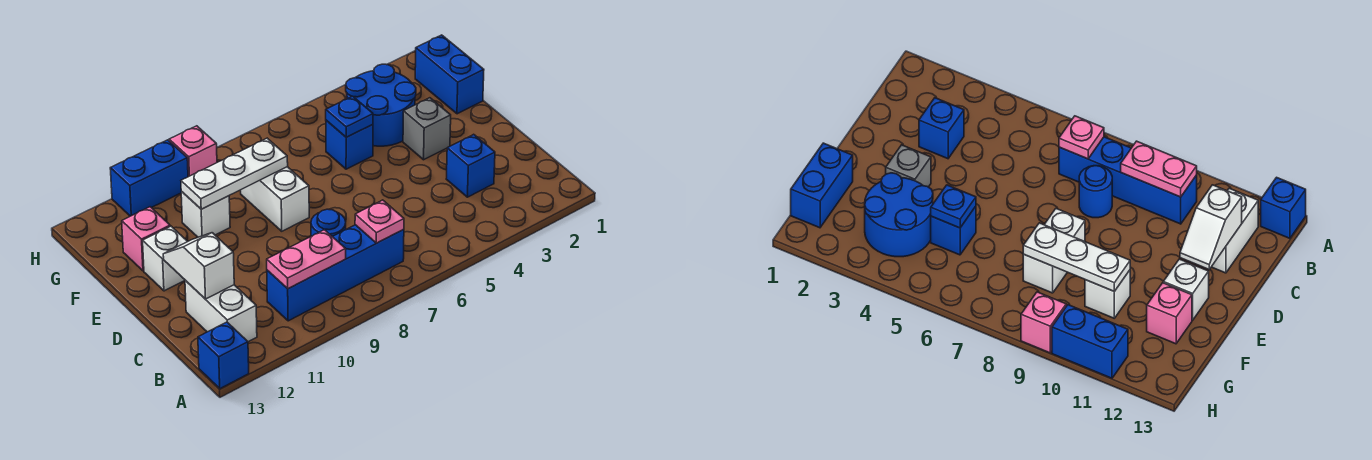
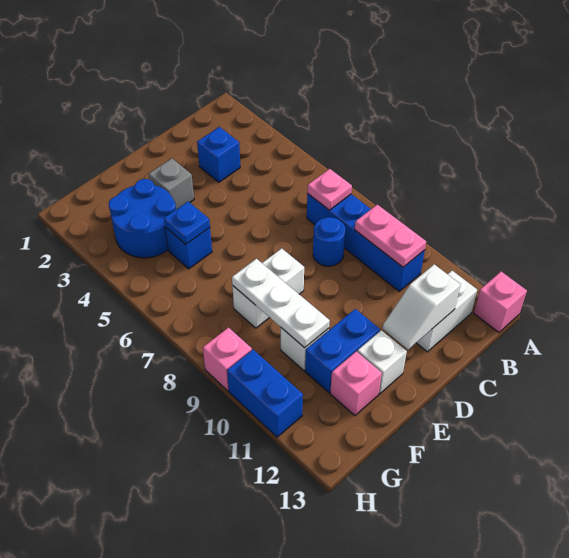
blue brick A13 level 1 -> pink brick A13 level 1
blue brick F1:G1 level 1 -> blue brick E11:F11 level 1

